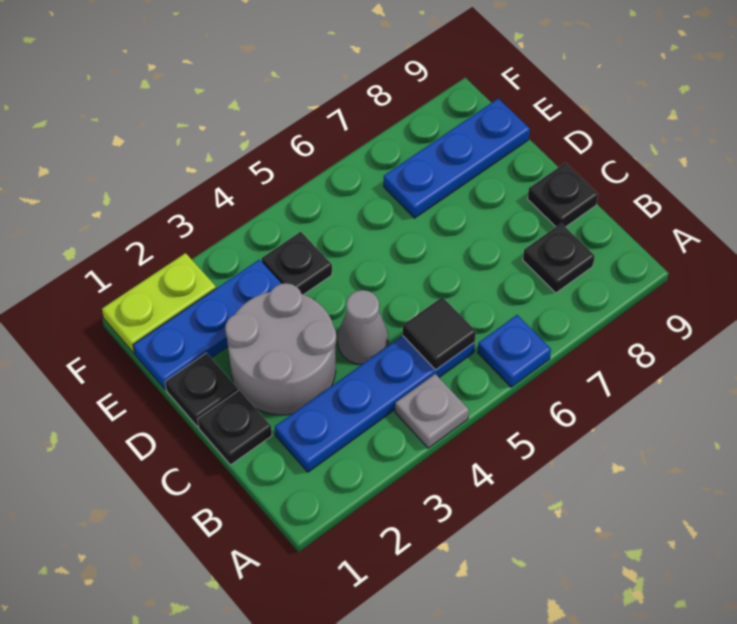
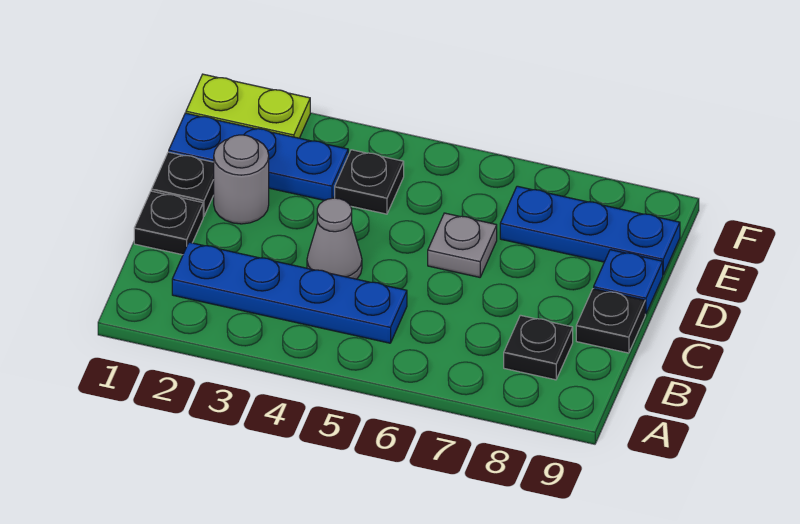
grey plate A4 level 1 -> grey plate D6 level 1
blue plate A6 level 1 -> blue plate D9 level 1
black tile B5 level 2 -> none
grey round brick C2:D3 level 1 -> grey round brick D2 level 1

